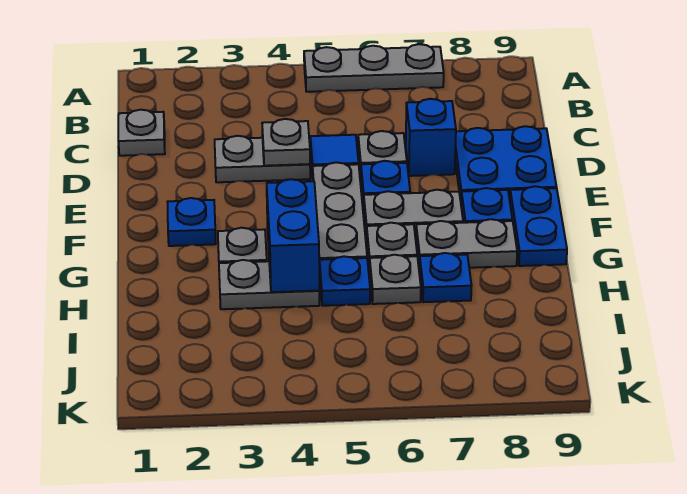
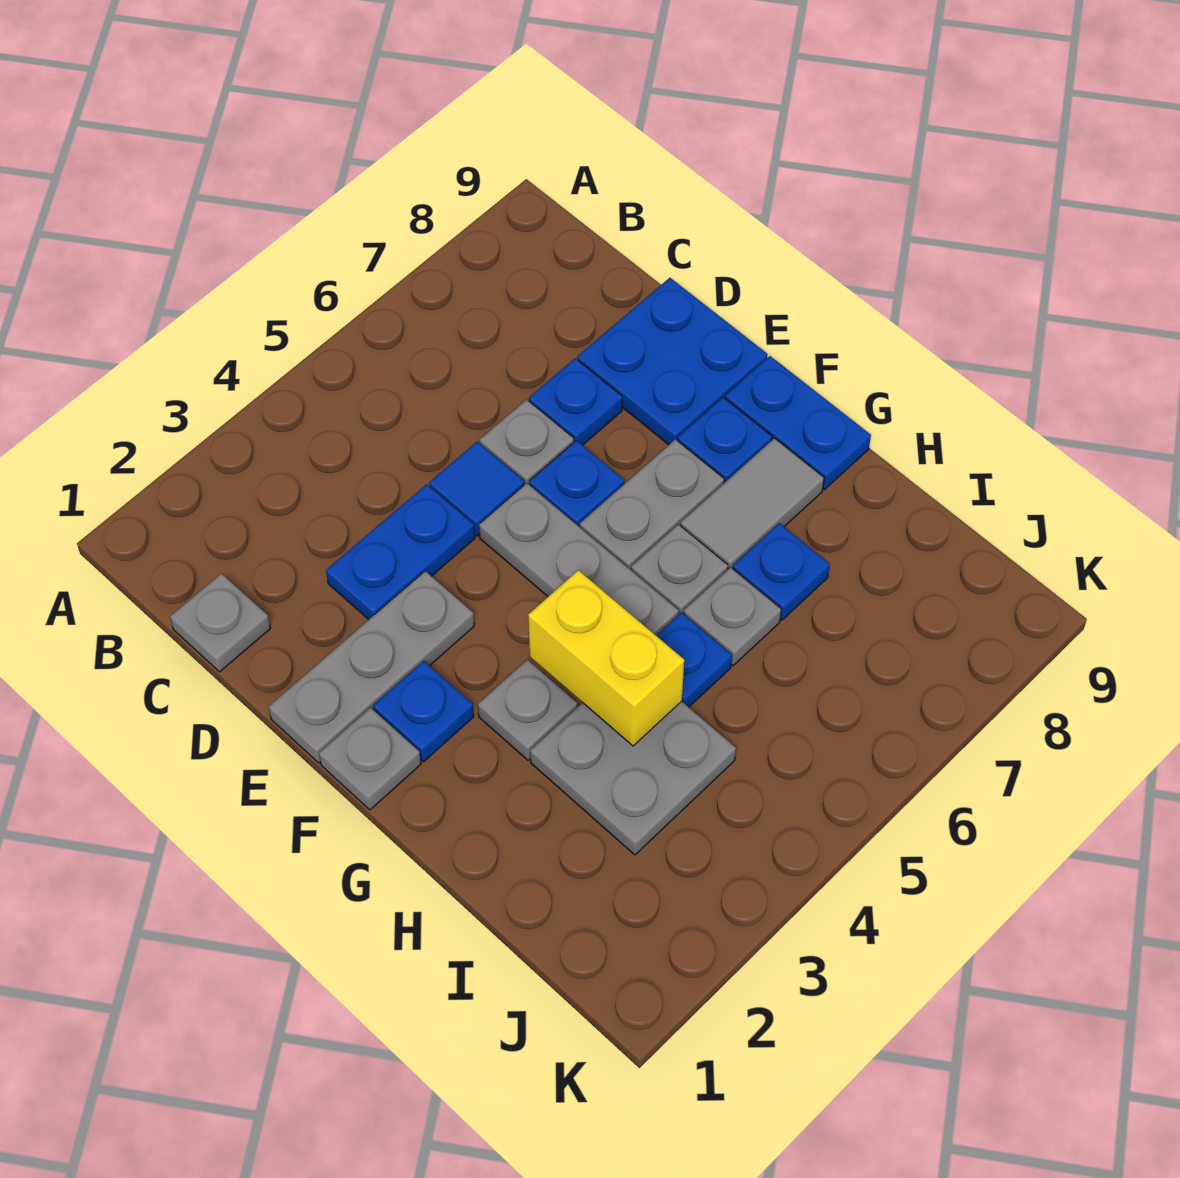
grey plate A5:A7 level 1 -> grey plate E1:E3 level 1
grey plate D3:D4 level 1 -> blue plate D3:D4 level 1
grey plate D4 level 2 -> grey plate F1 level 1
blue brick D7 level 1 -> blue plate D7 level 1
blue brick G4:H4 level 2 -> yellow brick G4:H4 level 2
grey plate G7:G8 level 1 -> grey tile G7:G8 level 1
grey plate H3:H4 level 1 -> grey plate H3:I4 level 1

